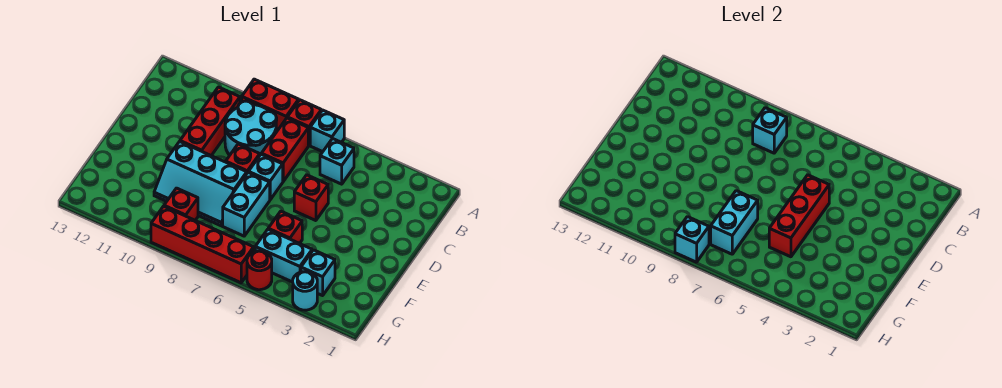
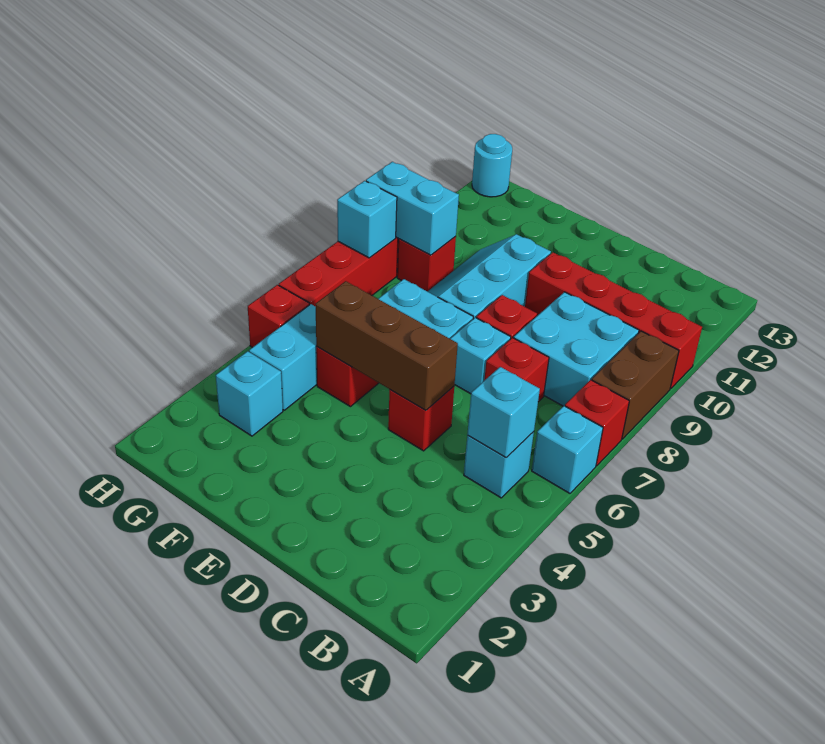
red brick A8:A9 level 1 -> brown brick A8:A9 level 1
red brick B7:C7 level 1 -> red brick C7 level 1
cyan round brick B8:C9 level 1 -> cyan brick B8:C9 level 1
cyan brick B8 level 2 -> cyan brick B5 level 2
red brick B10:D10 level 1 -> red brick A10:D10 level 1
red brick D5:F5 level 2 -> brown brick D5:F5 level 2
cyan brick F7:G7 level 2 -> cyan brick G9:H9 level 2
cyan round brick H3 level 1 -> cyan round brick H13 level 1
red round brick H5 level 1 -> red brick H5 level 1

